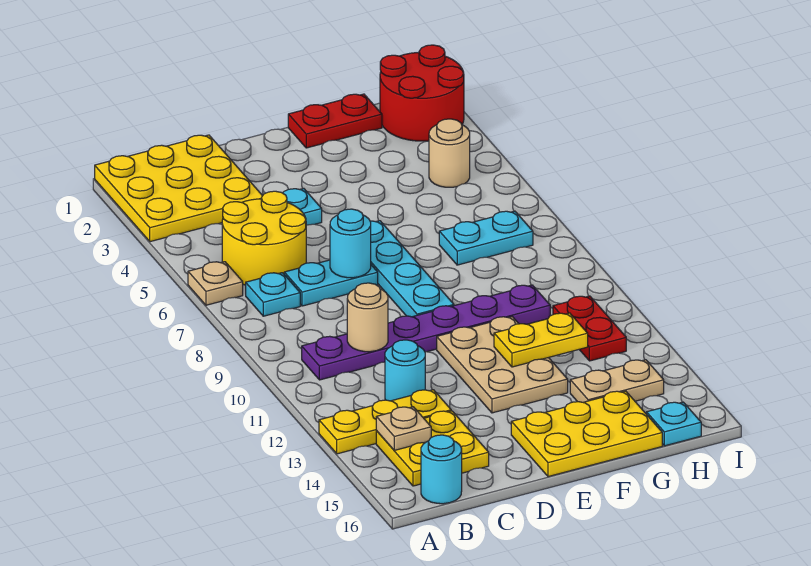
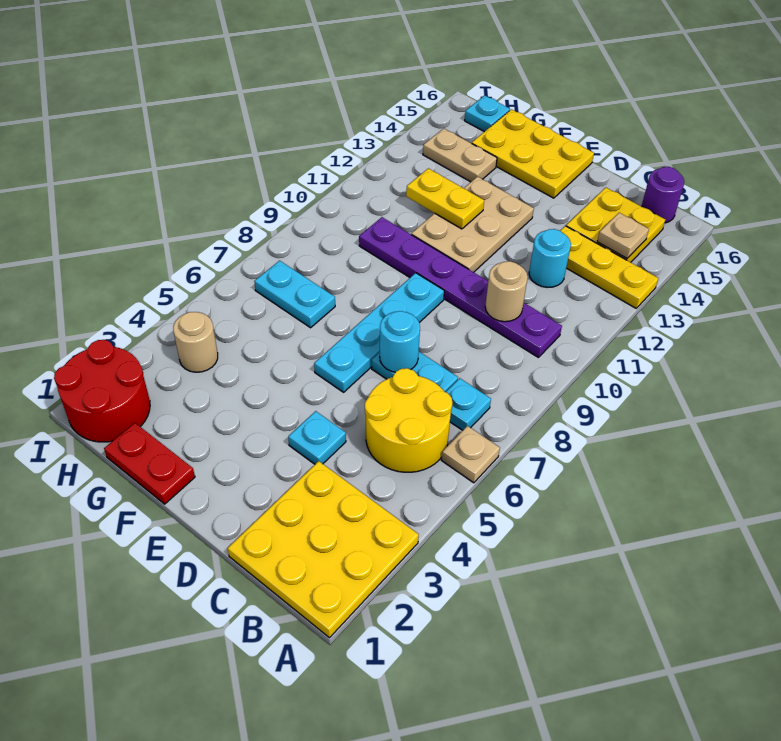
cyan round brick B16 level 1 -> purple round brick B16 level 1
red plate H11:H12 level 1 -> none

